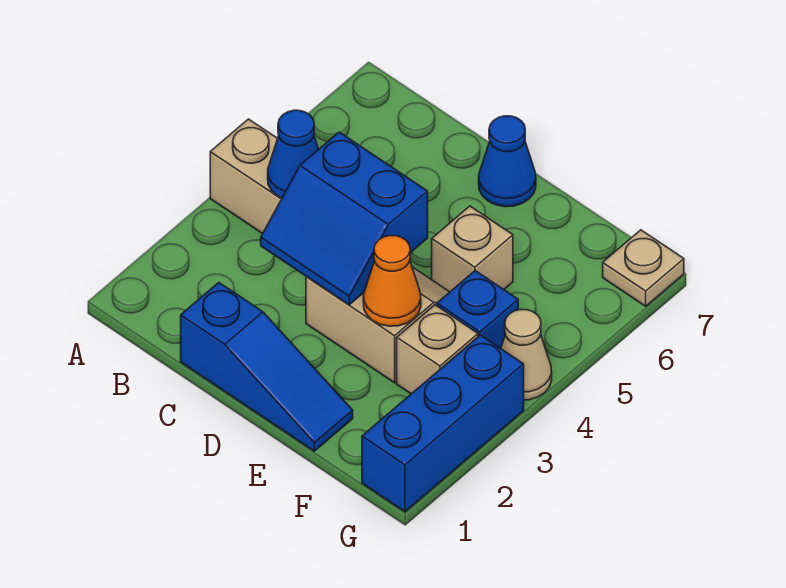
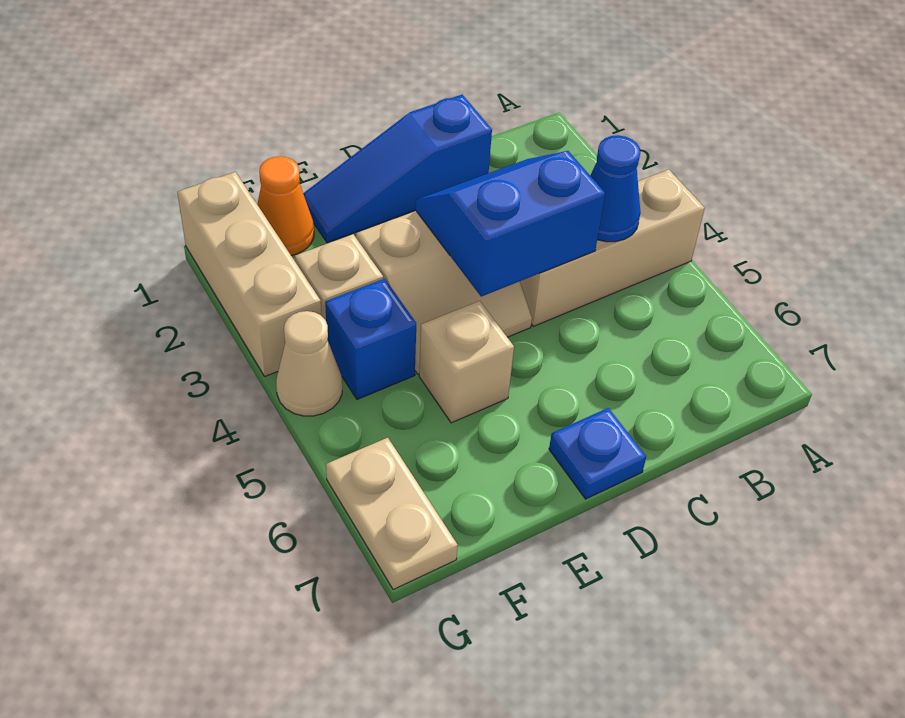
blue cone D7 level 1 -> blue plate D7 level 1
orange cone E3 level 2 -> orange cone F1 level 1
blue brick G1:G3 level 1 -> tan brick G1:G3 level 1
tan plate G7 level 1 -> tan plate G6:G7 level 1

